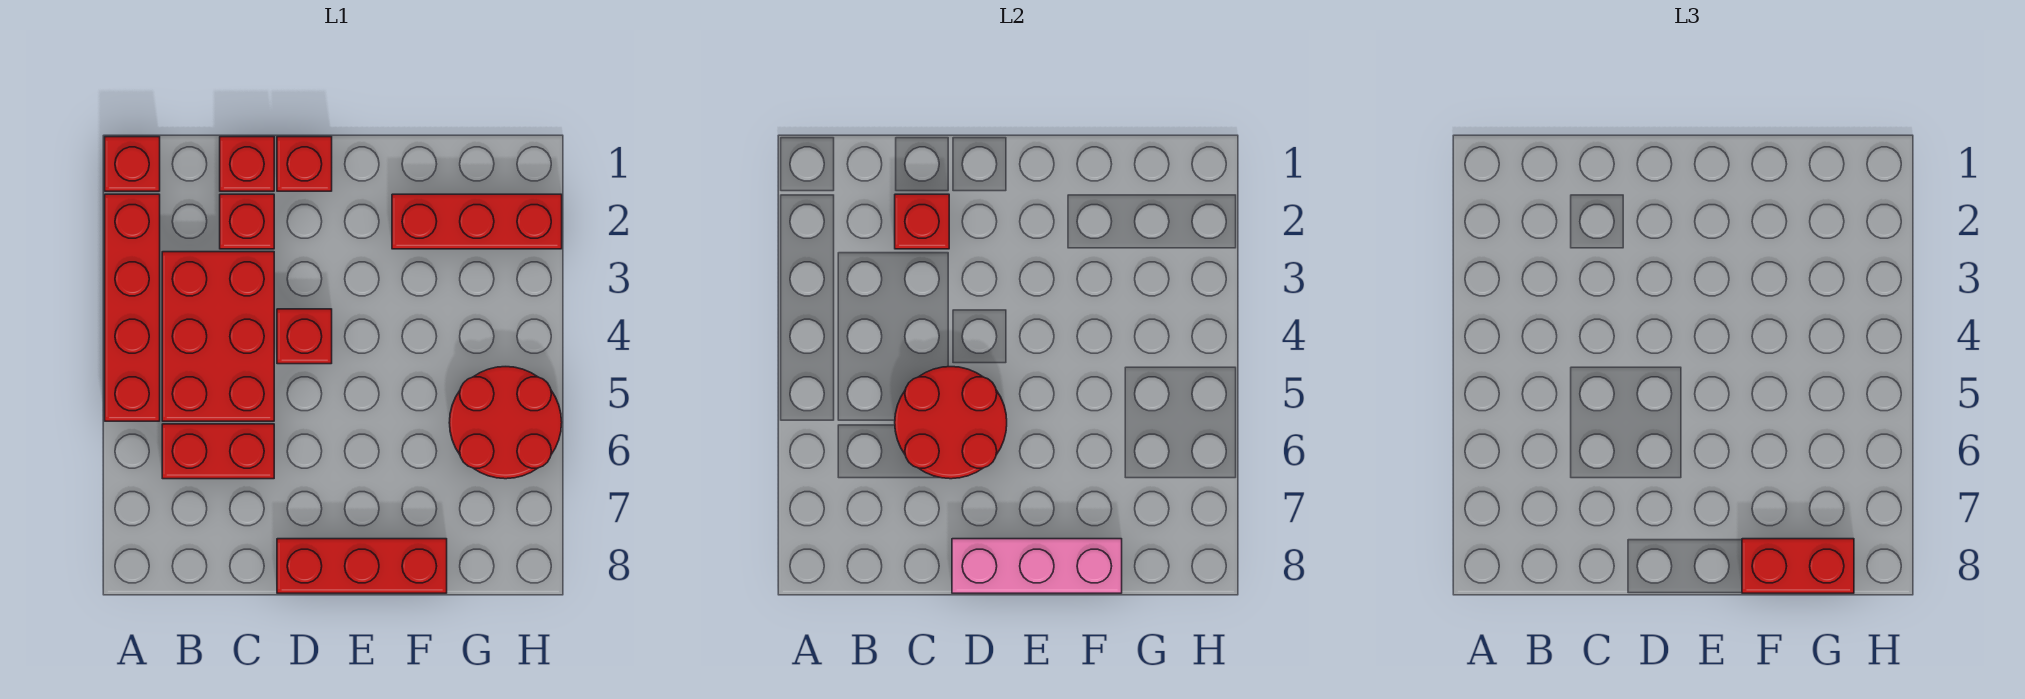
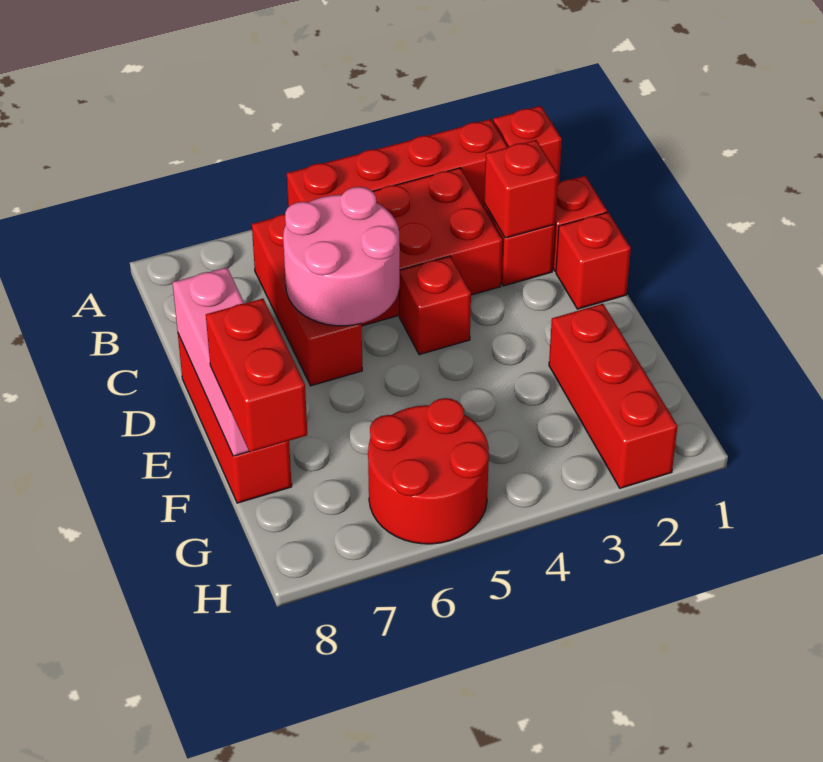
red brick B6:C6 level 1 -> red brick B6:D6 level 1
red round brick C5:D6 level 2 -> pink round brick C5:D6 level 2

